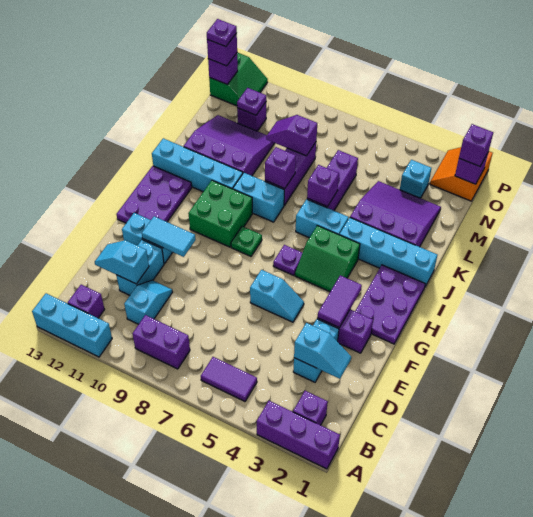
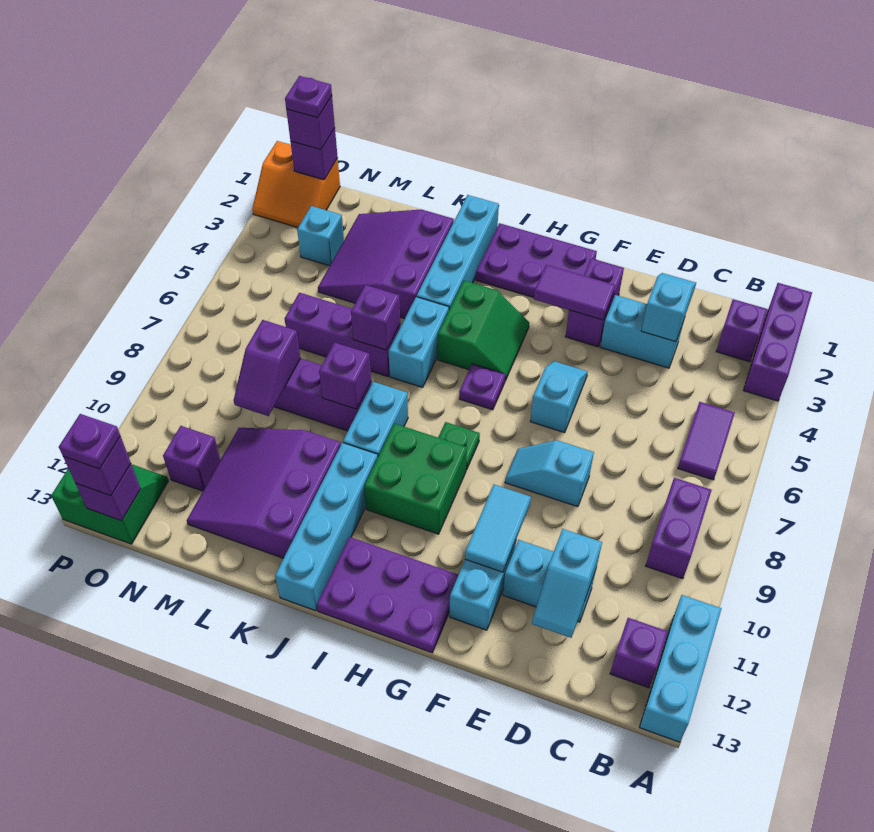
cyan slope C10:D10 level 1 top C -> cyan slope E8:F8 level 1 top E
purple plate N11 level 2 -> purple plate O1 level 4

